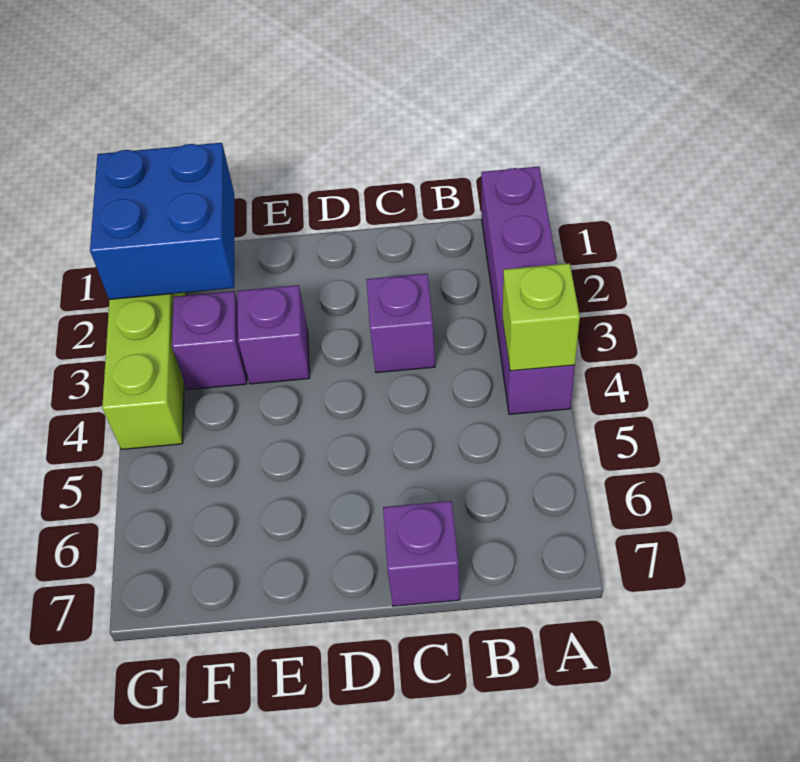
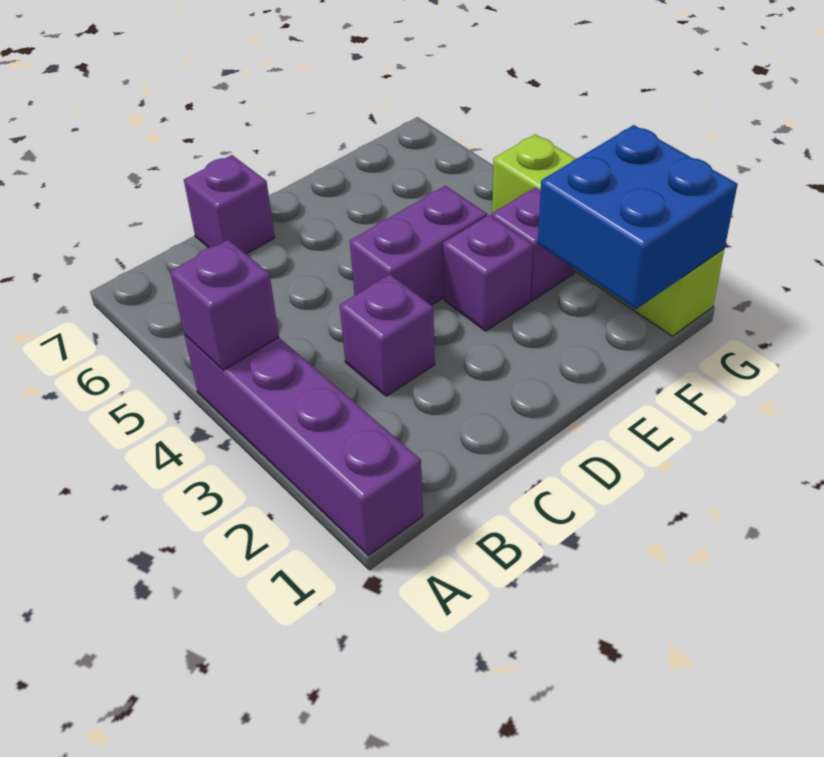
lime brick A4 level 2 -> purple brick A4 level 2
none -> purple brick D4:E4 level 1

